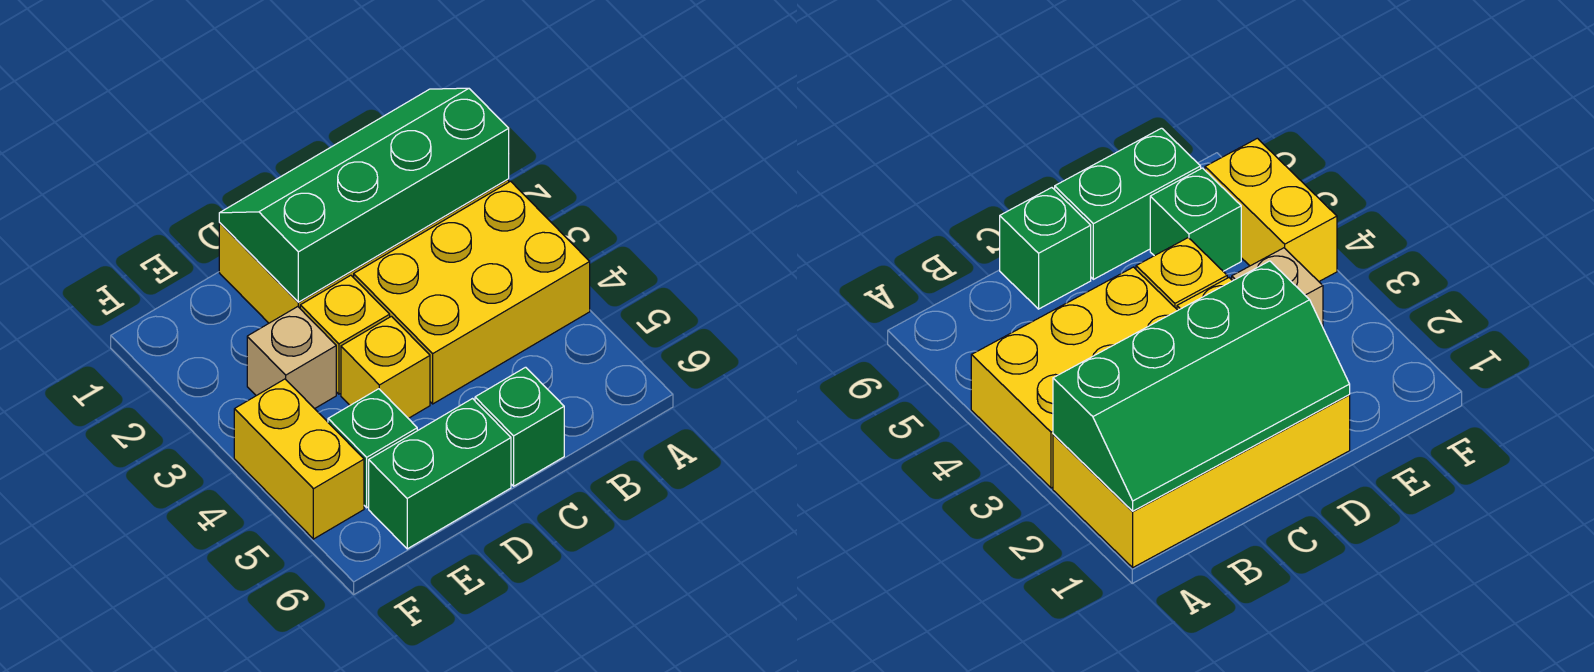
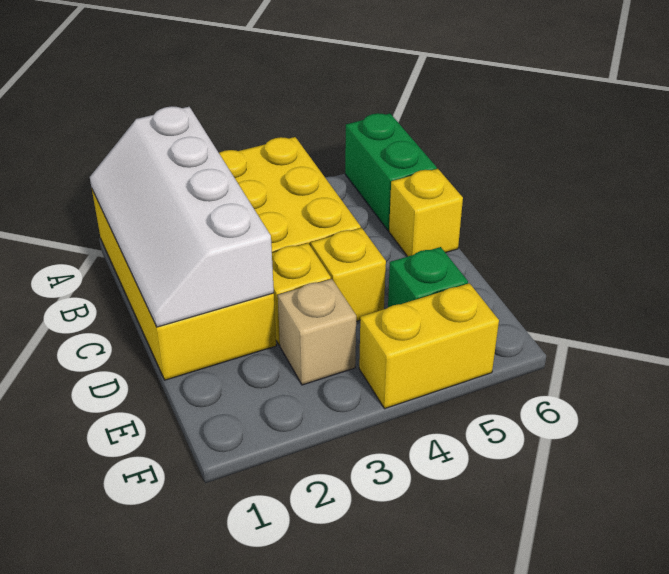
green slope A1:D2 level 2 top 2 -> white slope A1:D2 level 2 top 2
green brick C6 level 1 -> yellow brick C6 level 1
green brick D6:E6 level 1 -> green brick A6:B6 level 1

